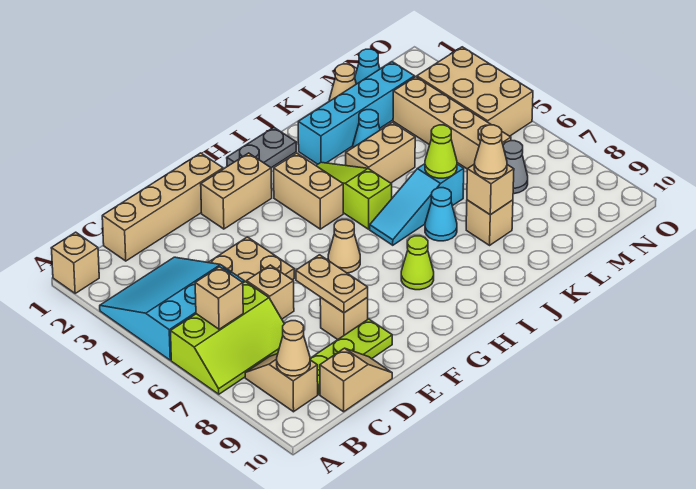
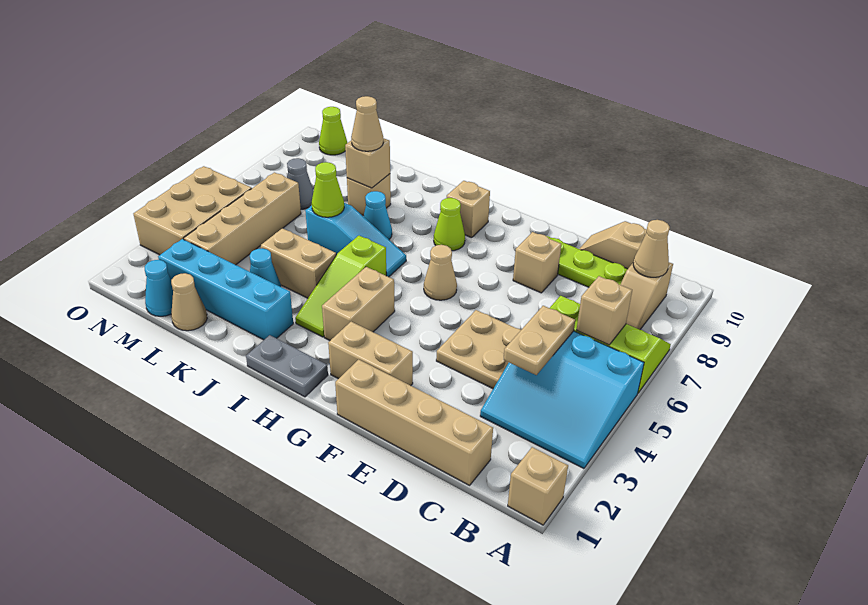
tan brick D6 level 1 -> tan brick H9 level 1
tan plate E7:E8 level 2 -> tan plate C4:C5 level 2
none -> lime cone N10 level 1

